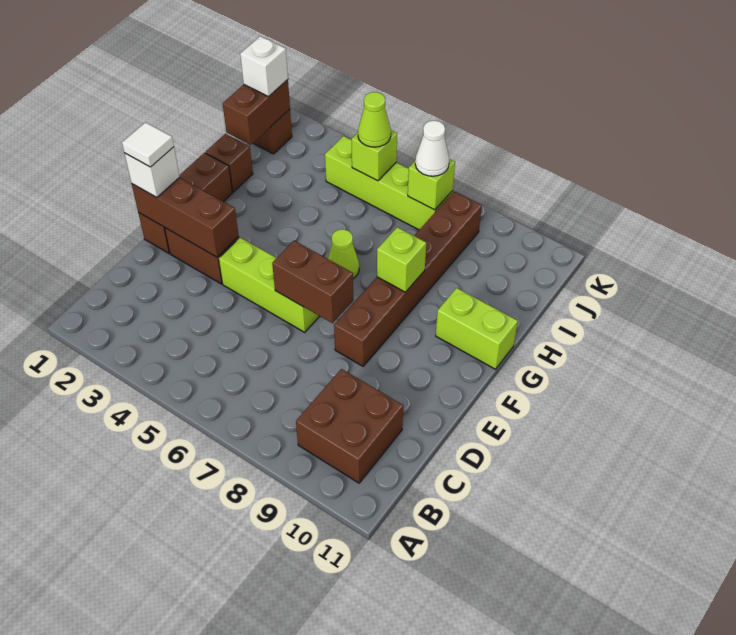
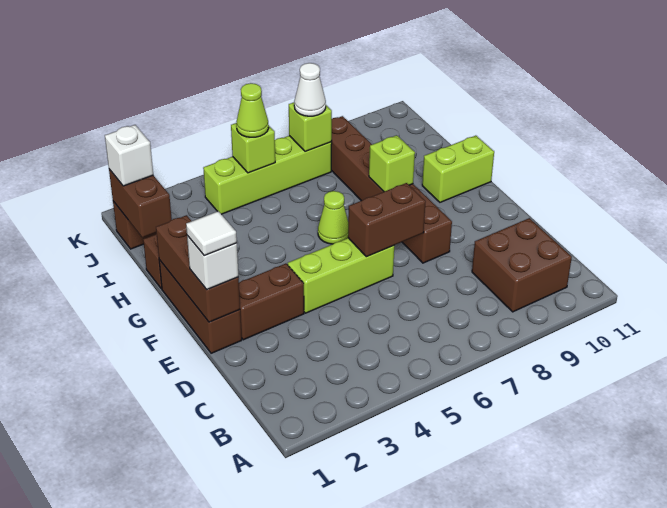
brown brick E1:E3 level 2 -> brown brick E1:G1 level 2

